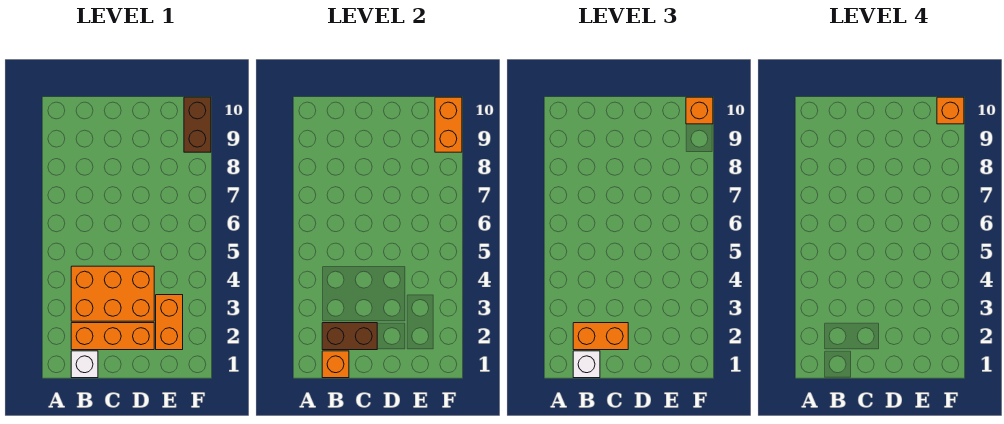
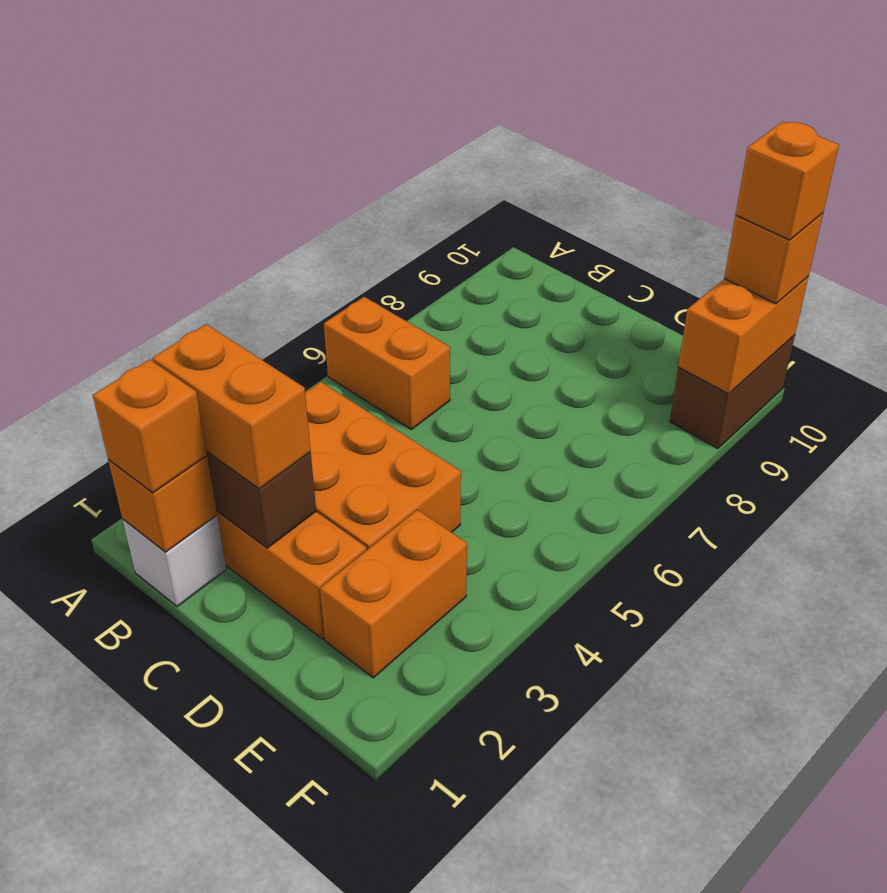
none -> orange brick A6:B6 level 1
white brick B1 level 3 -> orange brick B1 level 3

